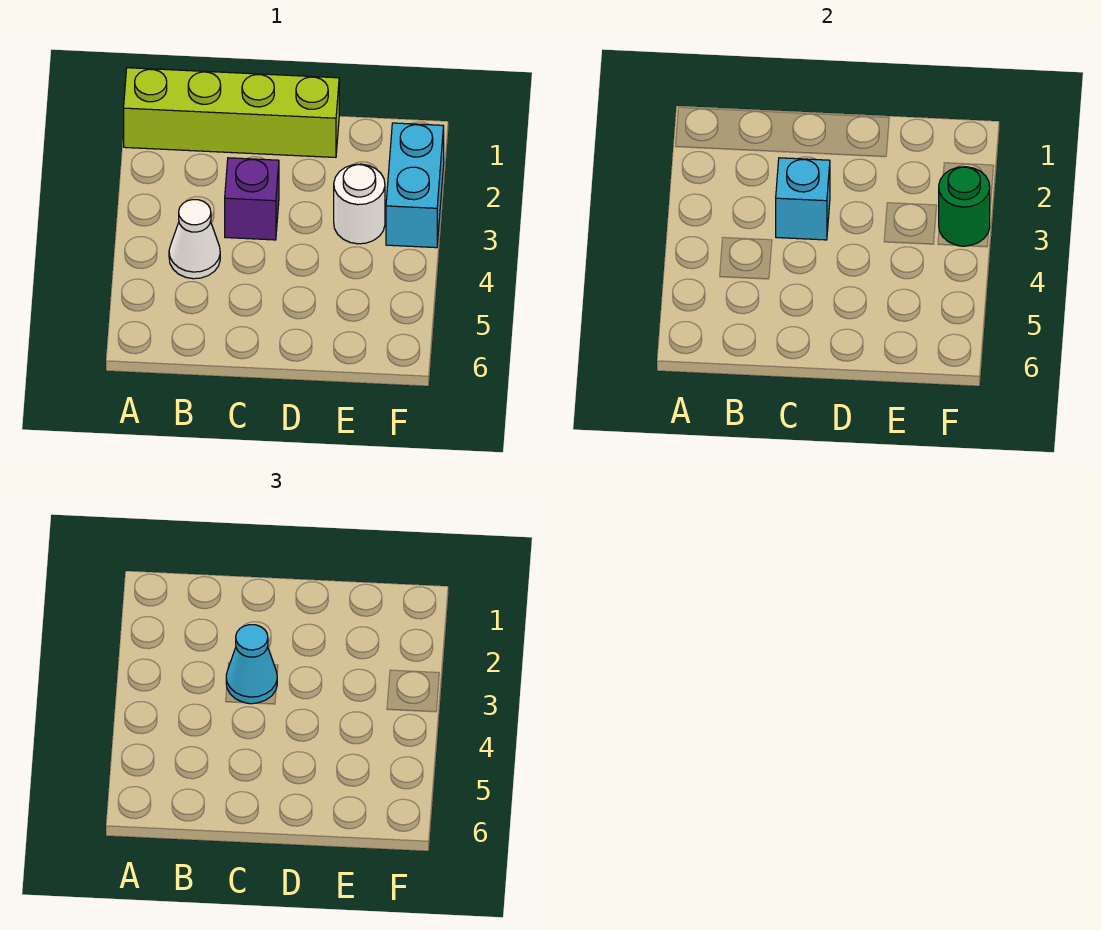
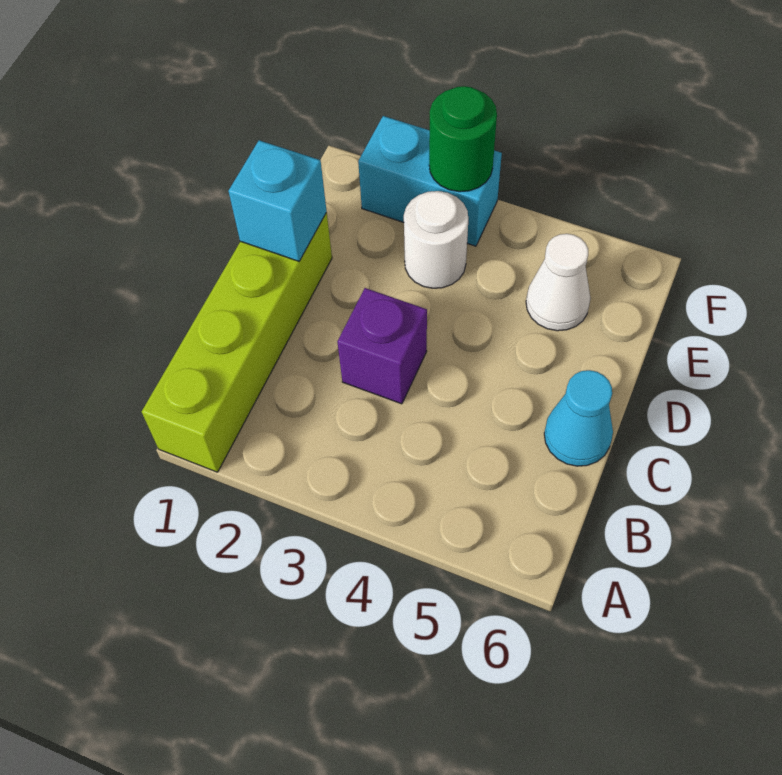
white cone B4 level 1 -> white cone E5 level 1
cyan brick C3 level 2 -> cyan brick D1 level 2
cyan cone C3 level 3 -> cyan cone C6 level 1

